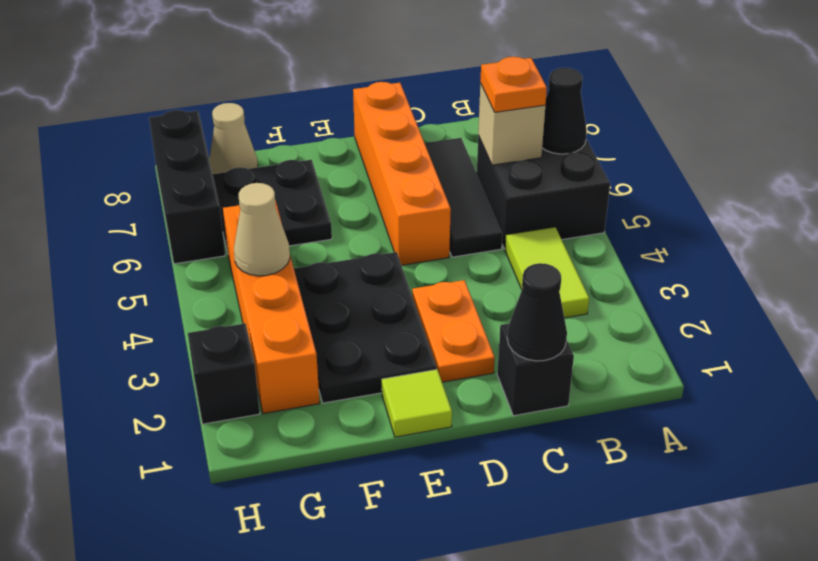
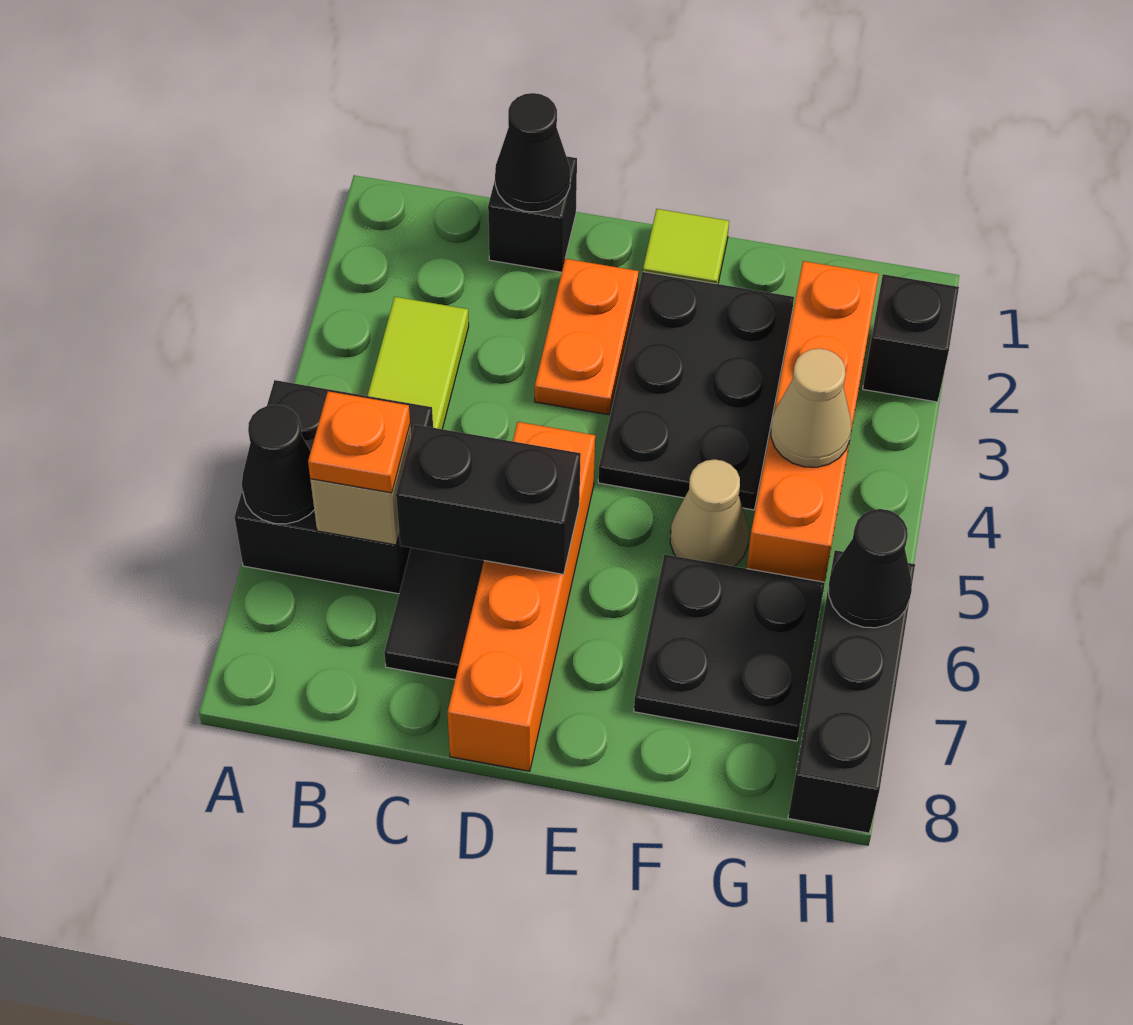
none -> black brick C6:D6 level 2
tan cone G8 level 1 -> tan cone F5 level 1
none -> black cone H6 level 2

